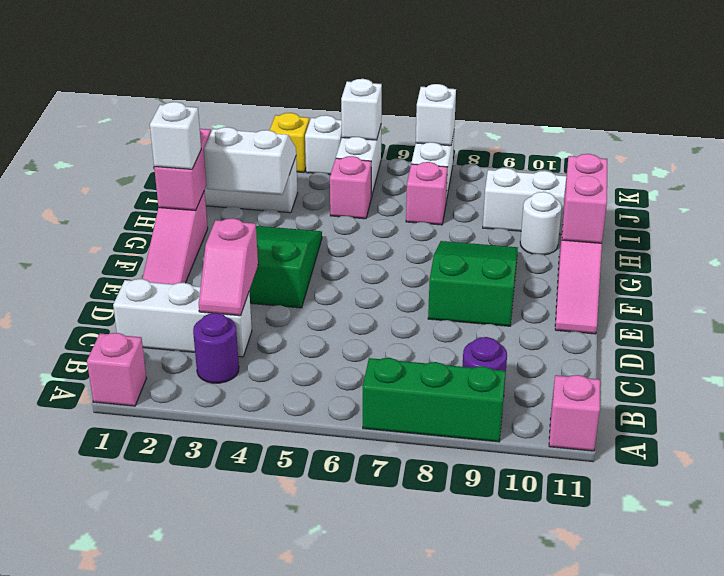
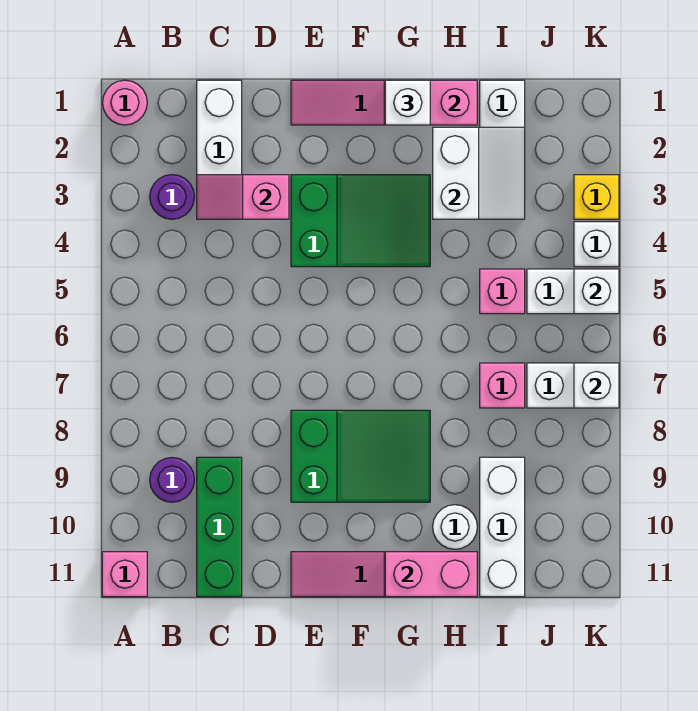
pink brick A1 level 1 -> pink round brick A1 level 1
green brick A7:A9 level 1 -> green brick C9:C11 level 1

